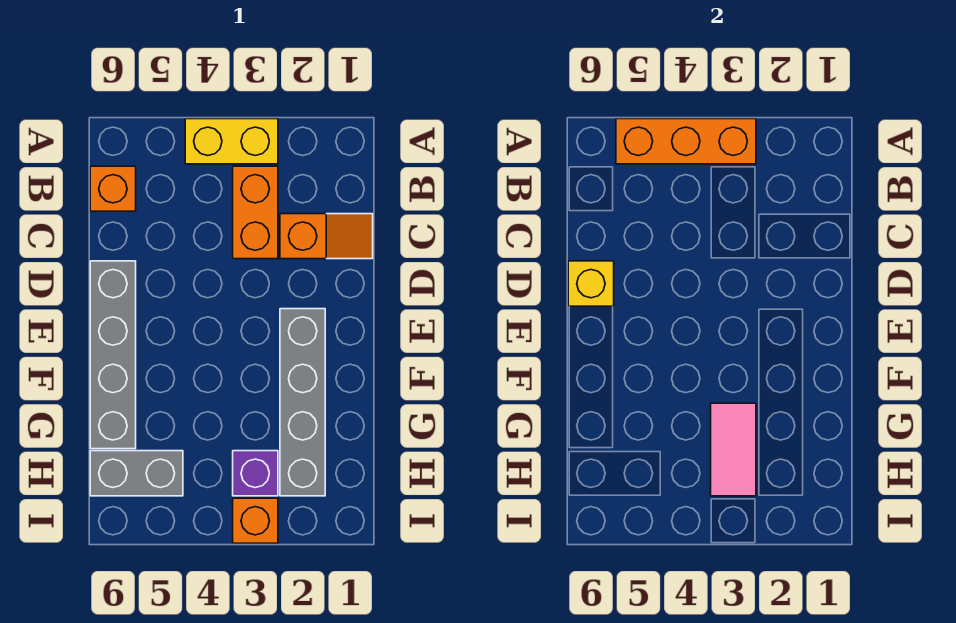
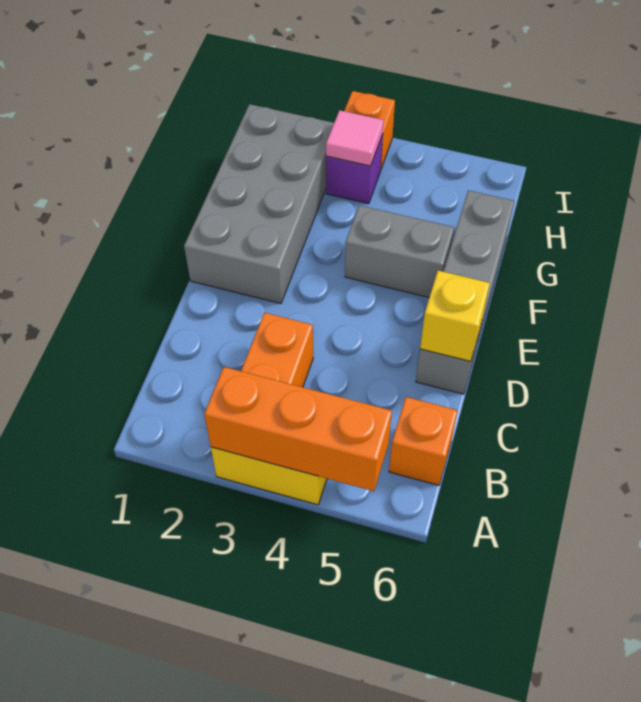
orange slope C1:C2 level 1 top 2 -> none
grey brick E2:H2 level 1 -> grey brick E1:H2 level 1
pink tile G3:H3 level 2 -> pink tile H3 level 2
grey brick H5:H6 level 1 -> grey brick F4:F5 level 1

